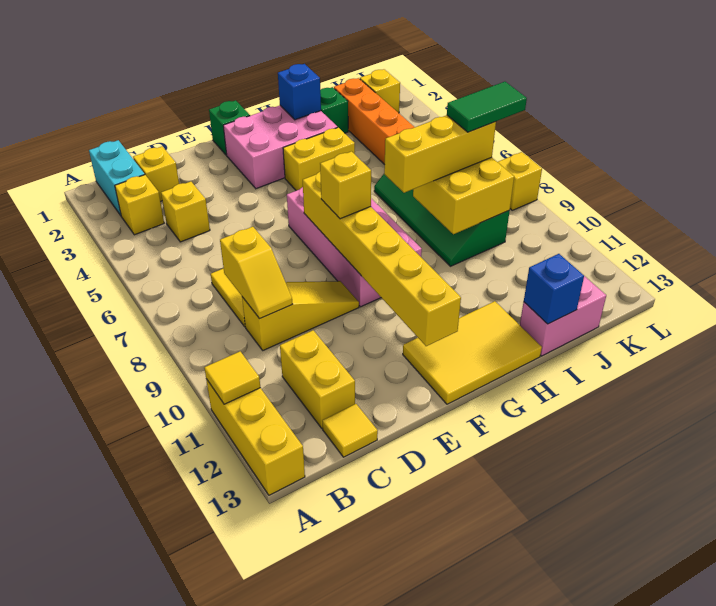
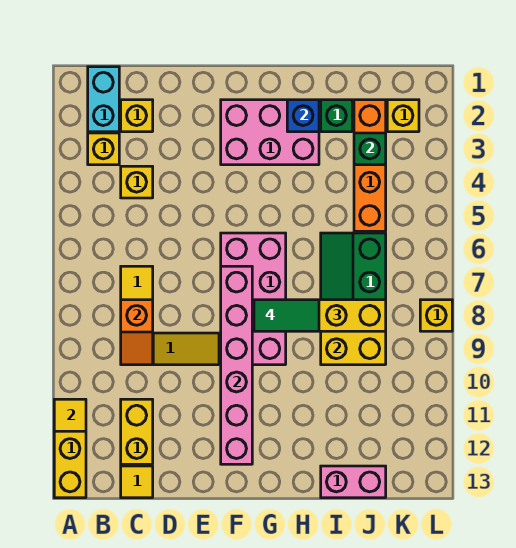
yellow slope C8:C9 level 2 top 8 -> orange slope C8:C9 level 2 top 8
green brick F1 level 1 -> green brick J3 level 2
yellow brick F7:F12 level 2 -> pink brick F7:F12 level 2
yellow brick F8 level 3 -> none
yellow tile F12:H13 level 1 -> none
yellow brick G4:H4 level 1 -> none
blue brick I13 level 2 -> none
green tile J8:K8 level 4 -> green tile G8:H8 level 4

